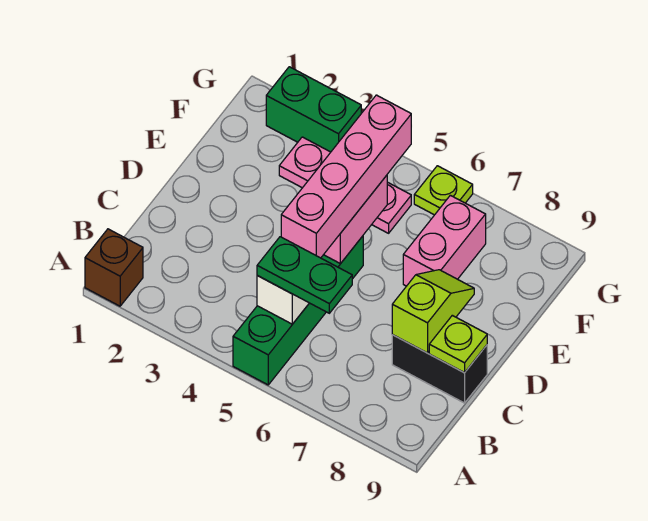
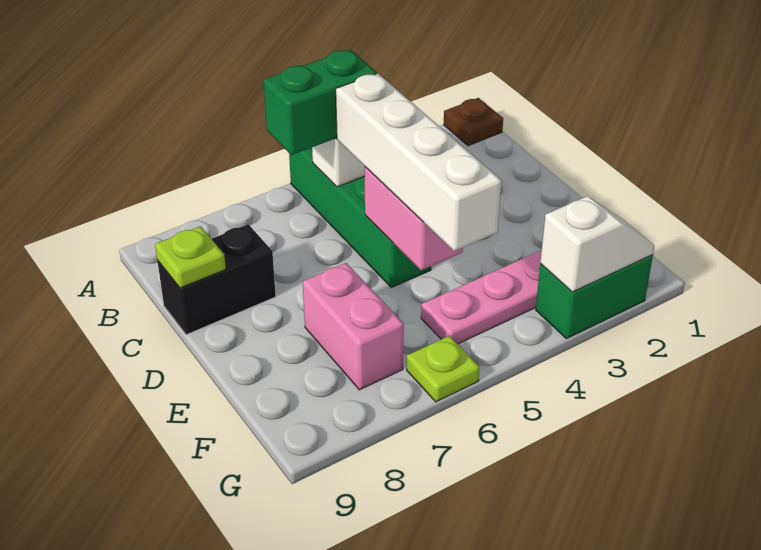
brown brick A1 level 1 -> brown plate A1 level 1
green plate B5:B6 level 3 -> green brick B5:B6 level 3
pink brick C5:F5 level 3 -> white brick C5:F5 level 3
lime slope C8:D8 level 2 top C -> none
none -> white slope G2:G3 level 2 top 3

